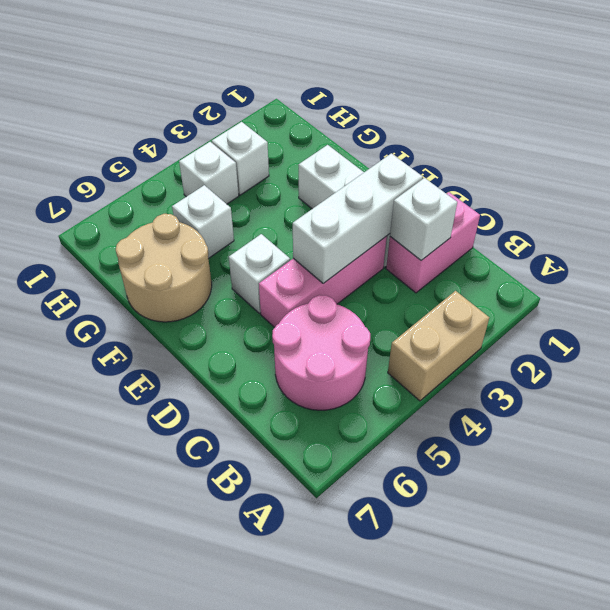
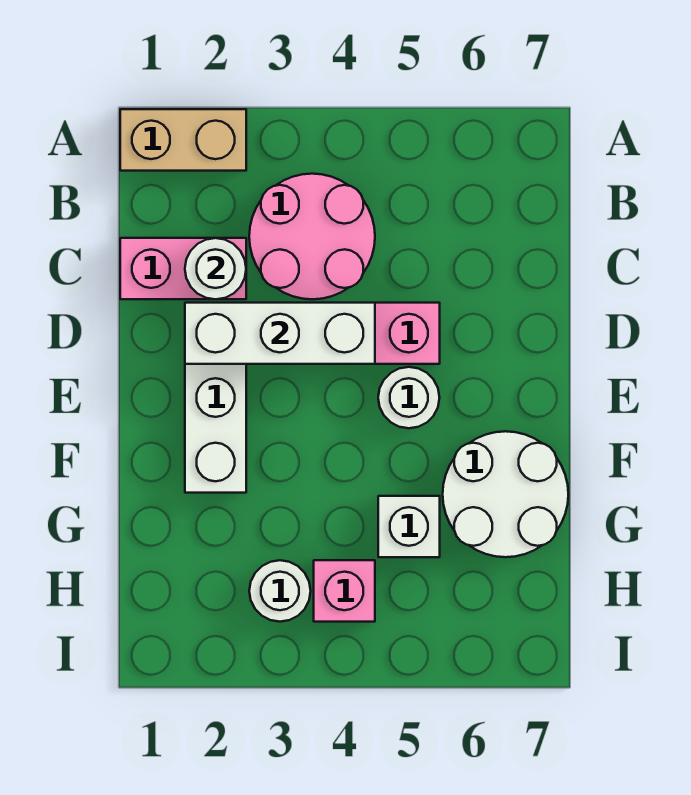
tan brick A3:A4 level 1 -> tan brick A1:A2 level 1
pink round brick B5:C6 level 1 -> pink round brick B3:C4 level 1
white brick C2 level 2 -> white round brick C2 level 2
white brick E5 level 1 -> white round brick E5 level 1
tan round brick F6:G7 level 1 -> white round brick F6:G7 level 1
white brick H3 level 1 -> white round brick H3 level 1
white brick H4 level 1 -> pink brick H4 level 1

